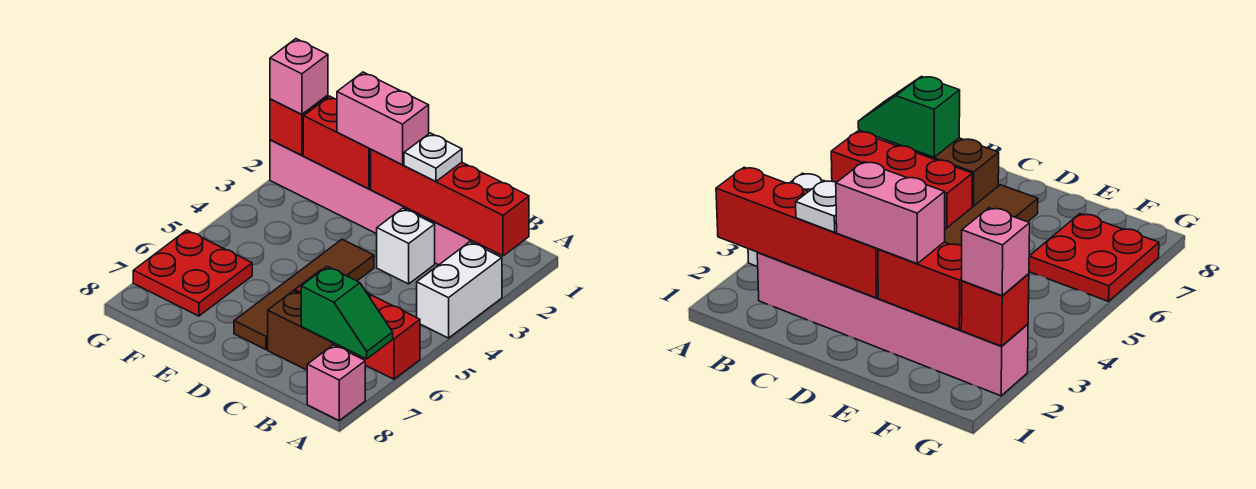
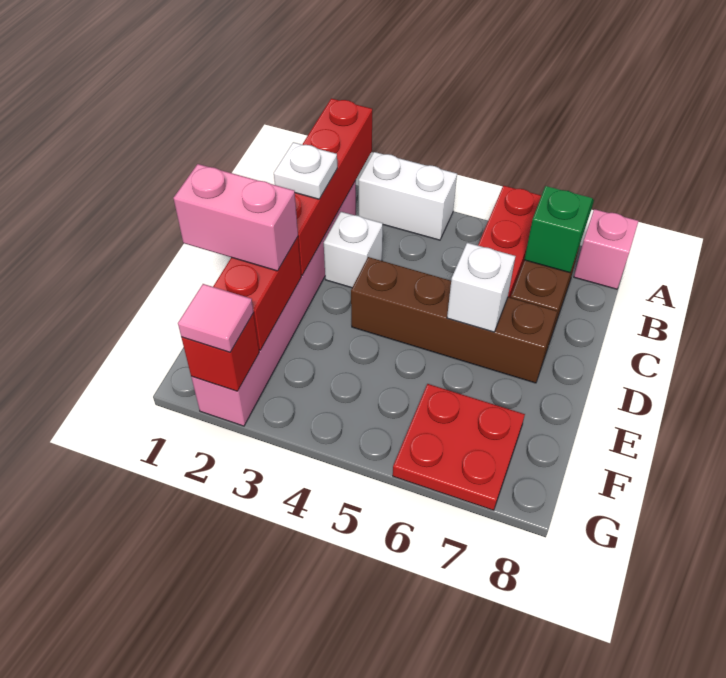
pink brick D2:E2 level 3 -> pink brick E1:E2 level 3
brown tile D4:D7 level 1 -> brown brick D4:D7 level 1
none -> white brick D6 level 2
pink brick G2 level 3 -> pink tile G2 level 3

